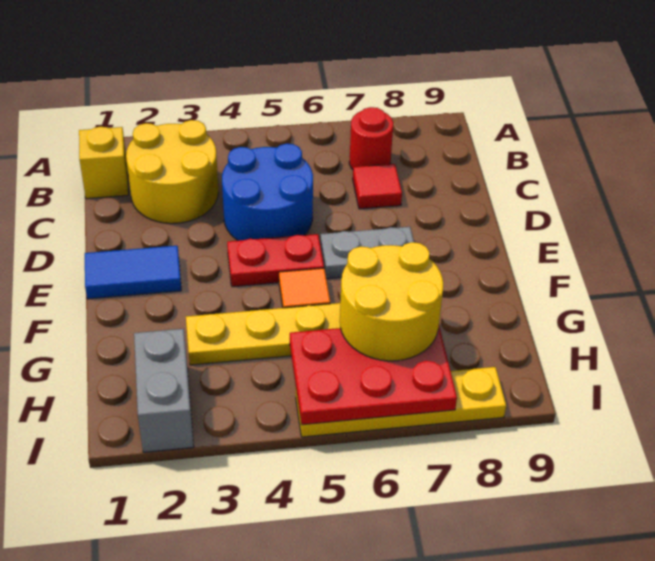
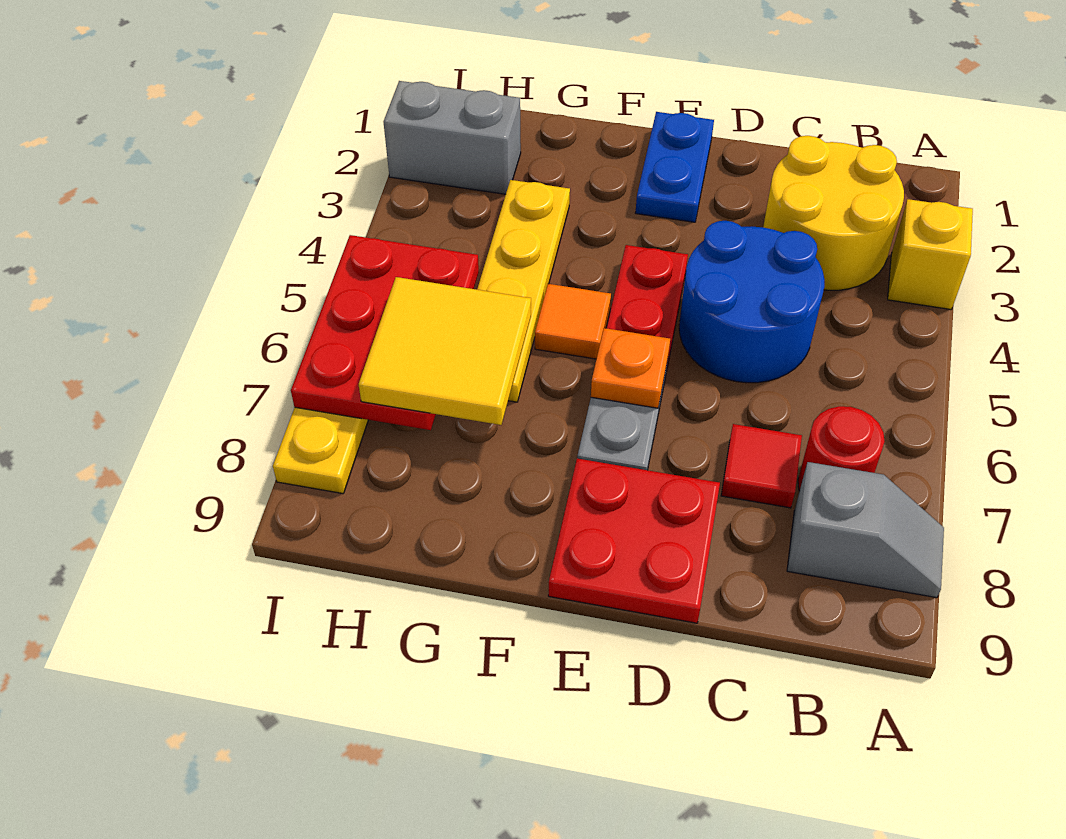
none -> grey slope A8:B8 level 1 top B
yellow brick B1 level 1 -> yellow brick A3 level 1
none -> red plate D8:E9 level 1
blue tile E1:E2 level 1 -> blue plate E1:E2 level 1
none -> orange plate E6 level 2
yellow round brick G6:H7 level 3 -> yellow tile G6:H7 level 3

